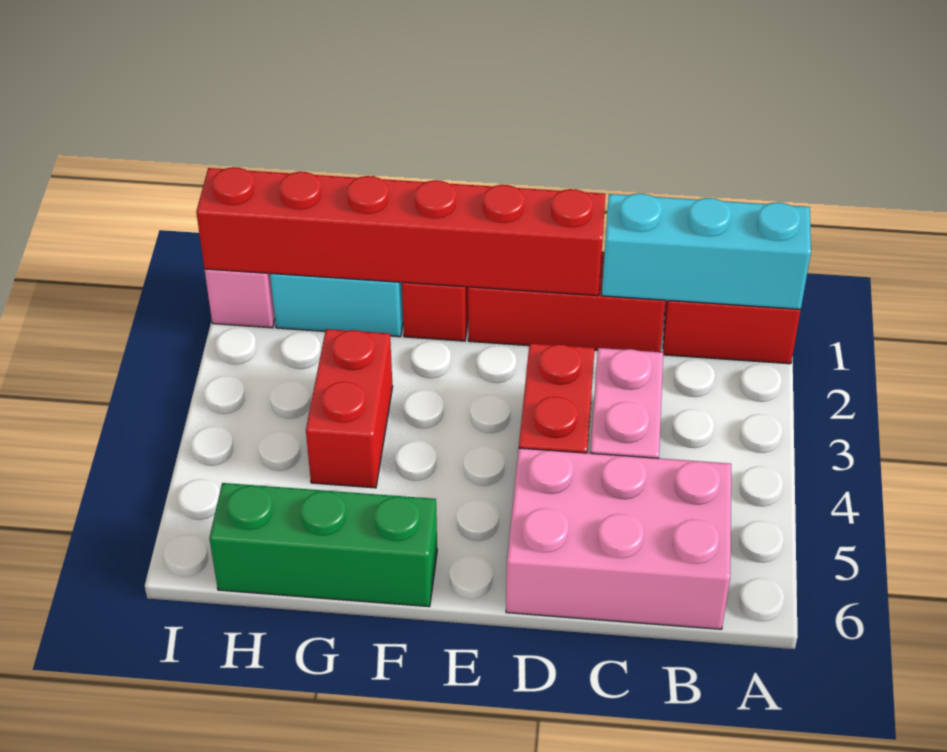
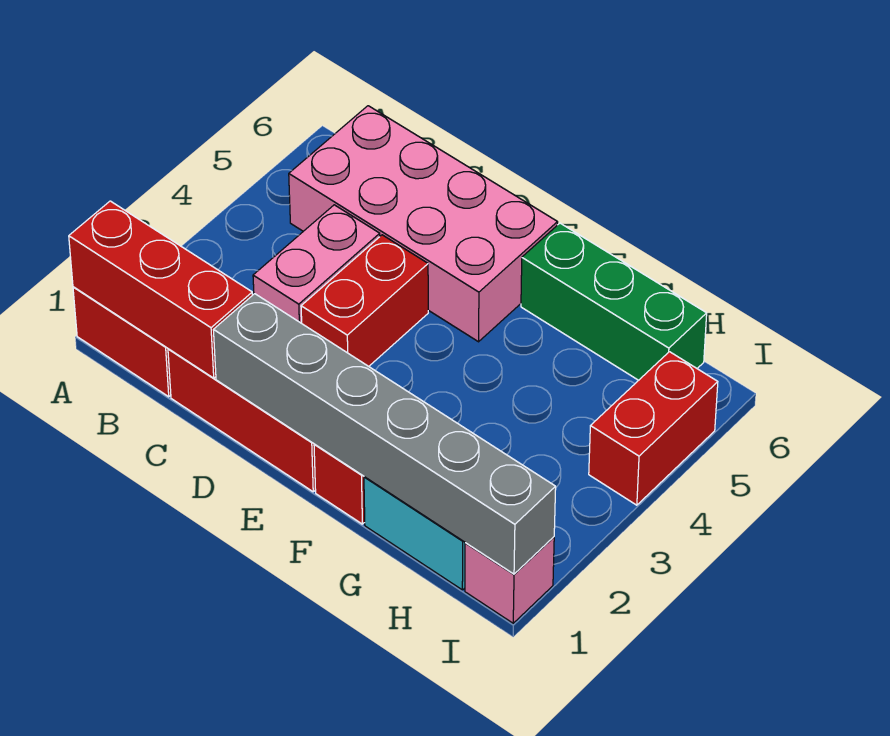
cyan brick A1:C1 level 2 -> red brick A1:C1 level 2
pink brick B5:D6 level 1 -> pink brick B5:E6 level 1
red brick D1:I1 level 2 -> grey brick D1:I1 level 2
red brick G3:G4 level 1 -> red brick I4:I5 level 1

